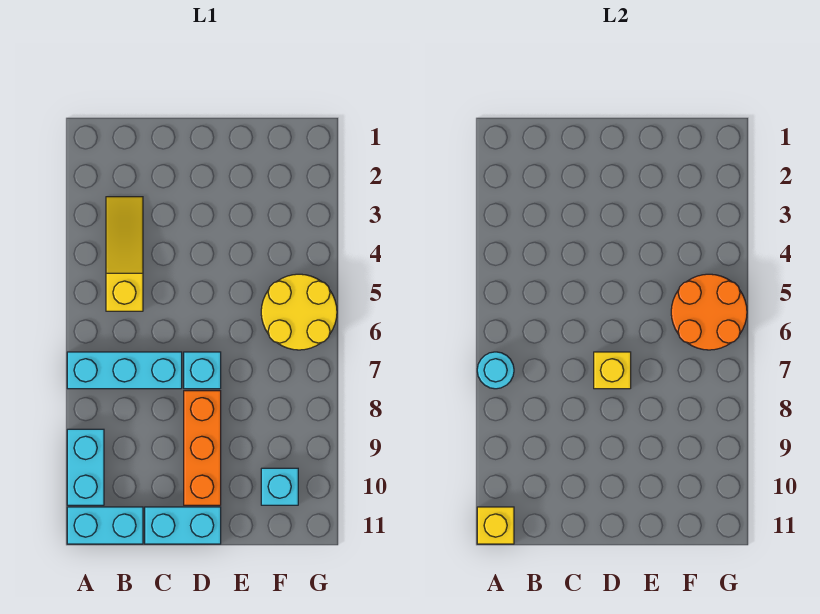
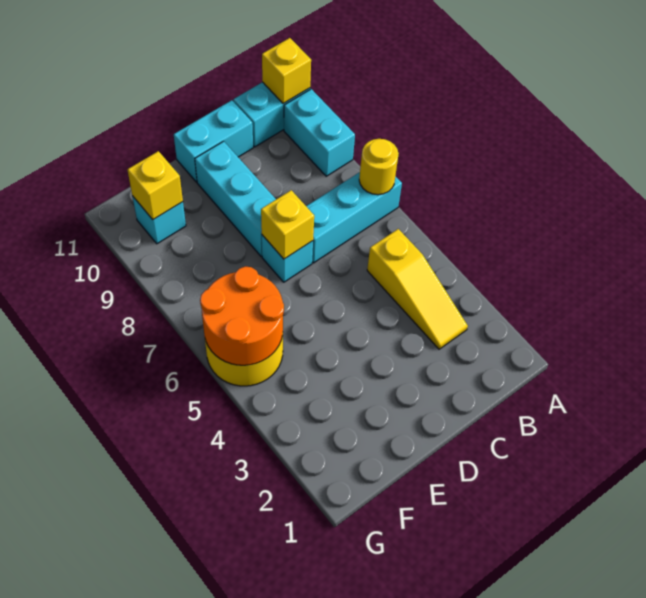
cyan round brick A7 level 2 -> yellow round brick A7 level 2
orange brick D8:D10 level 1 -> cyan brick D8:D10 level 1
none -> yellow brick F10 level 2

